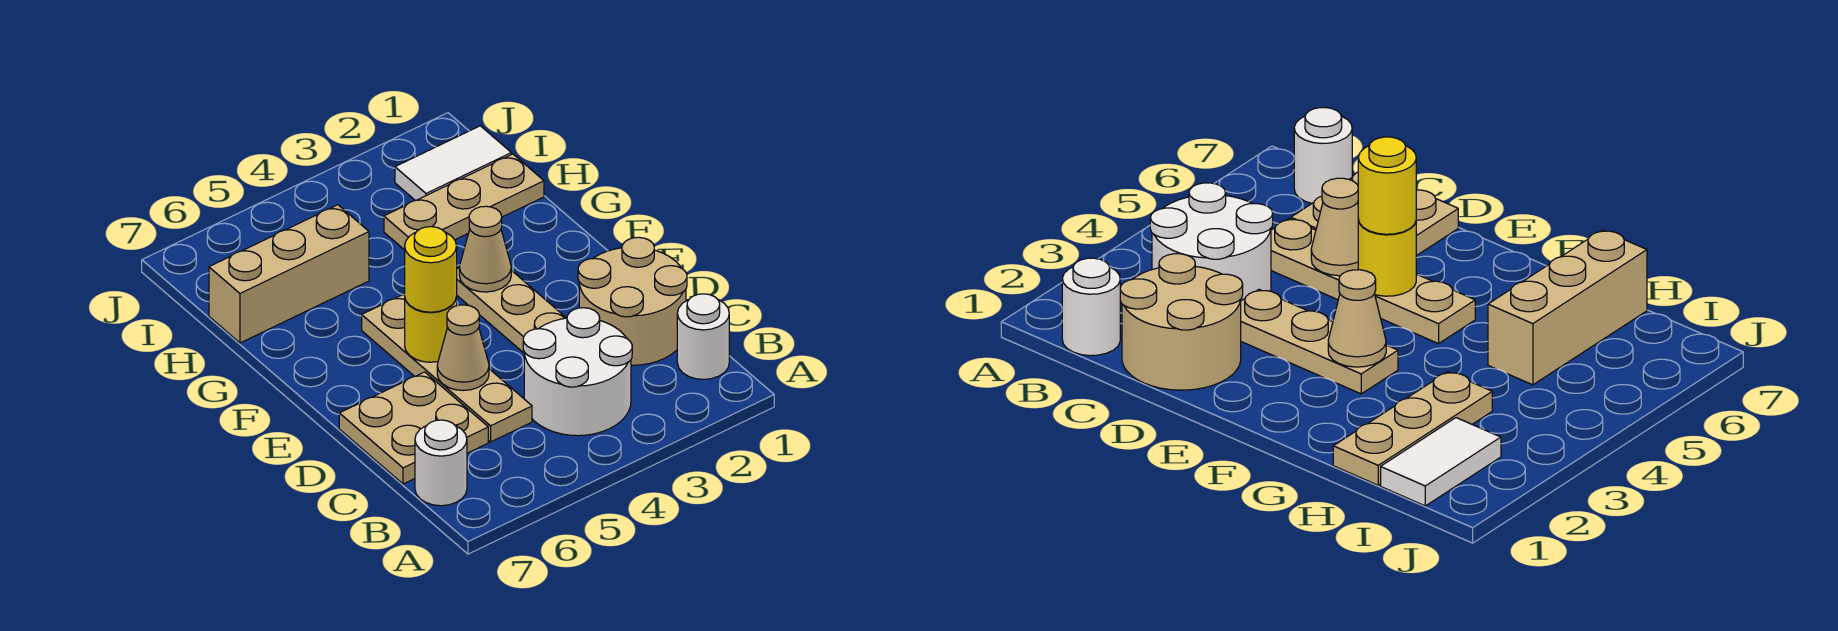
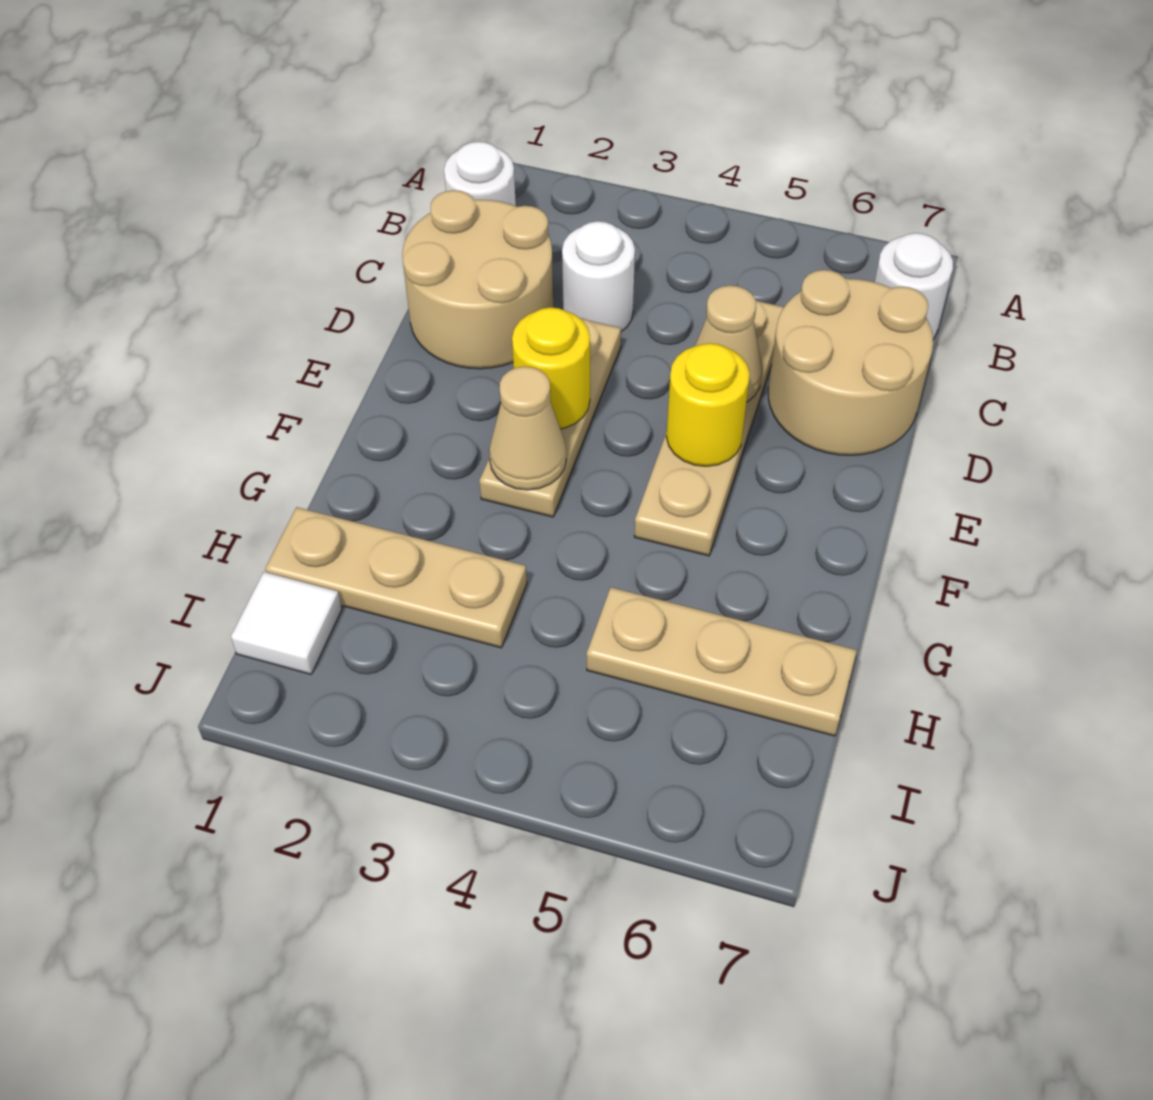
white round brick B3:C4 level 1 -> white round brick C3 level 1
tan plate C6:D7 level 1 -> tan round brick C6:D7 level 1
yellow round brick E5 level 3 -> yellow round brick E3 level 2
tan brick H5:H7 level 1 -> tan plate H5:H7 level 1
white tile I1:I2 level 1 -> white tile I1 level 1

